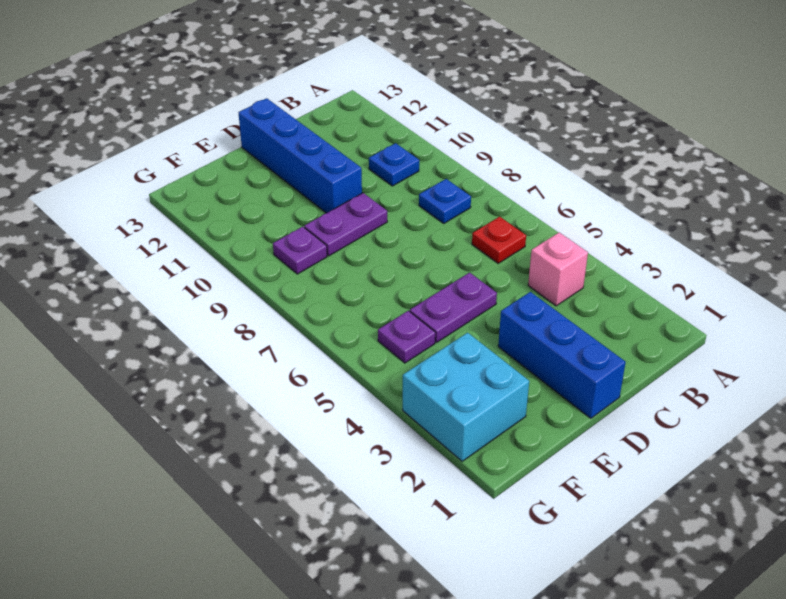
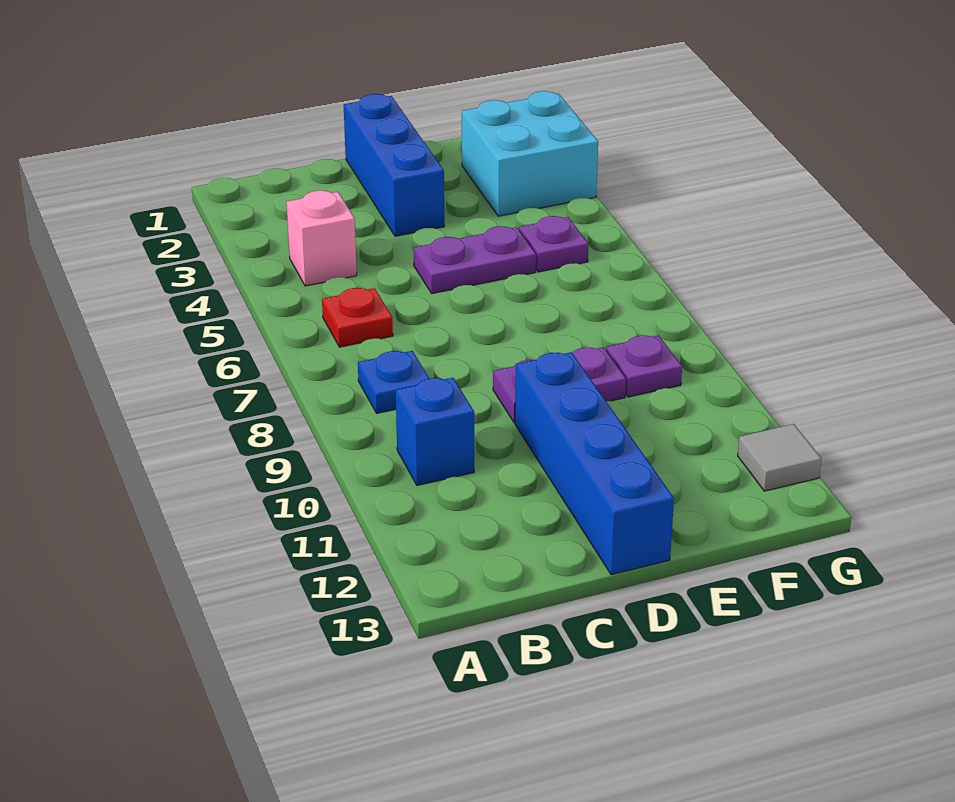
blue plate B10 level 1 -> blue brick B10 level 1
none -> grey tile G12 level 1

